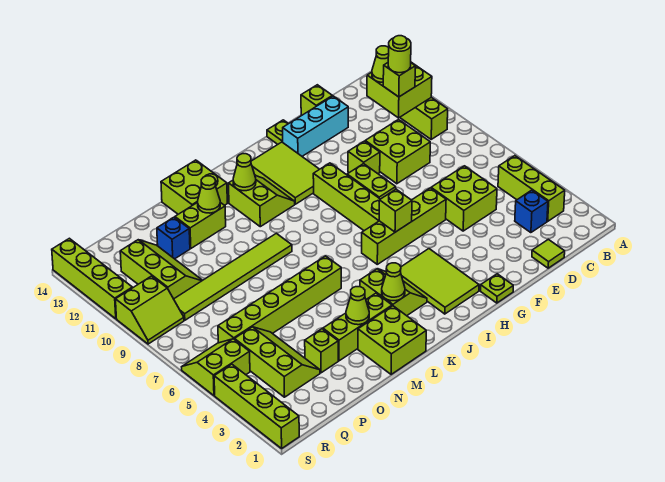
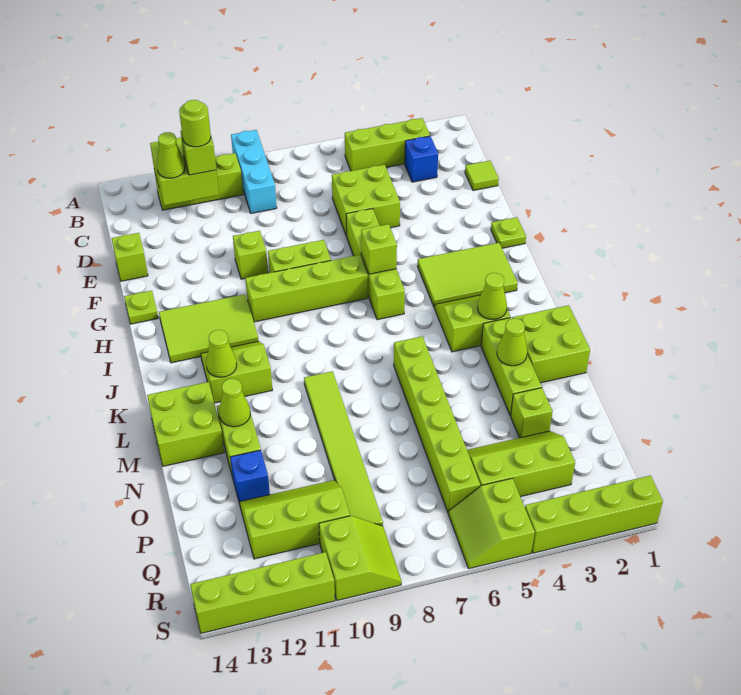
lime brick D9:E10 level 1 -> none
cyan brick E13:G13 level 1 -> cyan brick A9:C9 level 1

